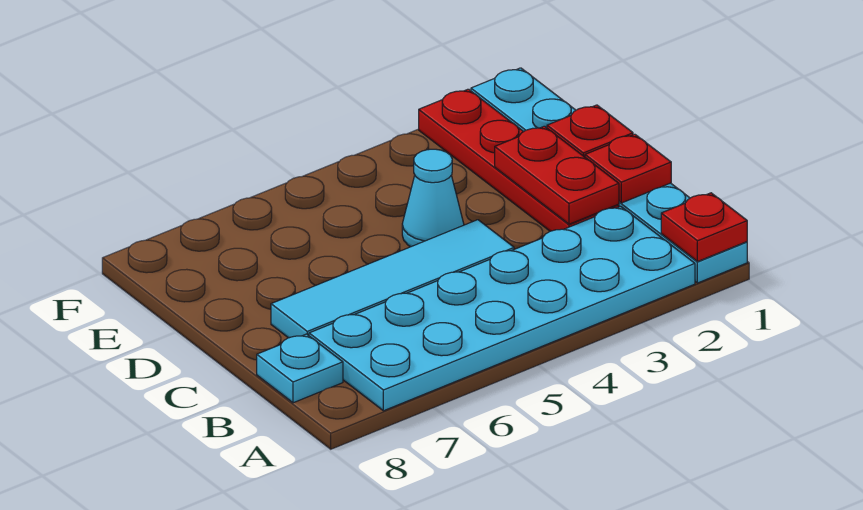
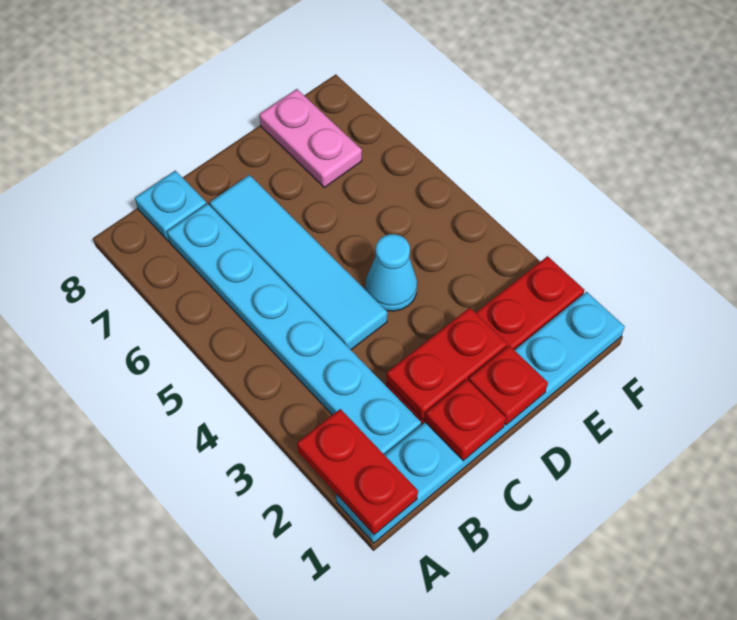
red plate A1 level 2 -> red plate A1:A2 level 2
cyan plate A2:B7 level 1 -> cyan plate B2:B7 level 1
none -> pink plate E7:E8 level 1

